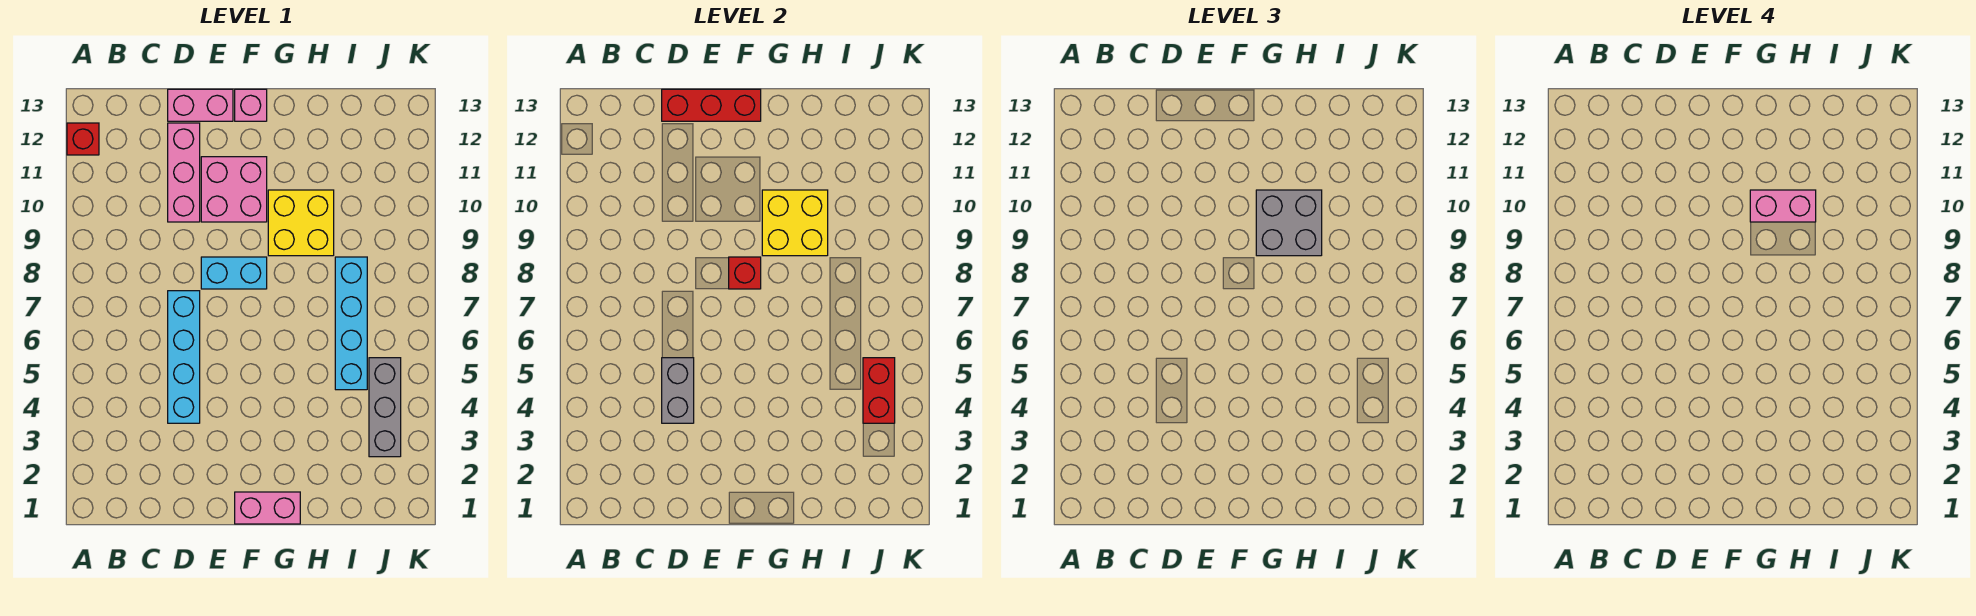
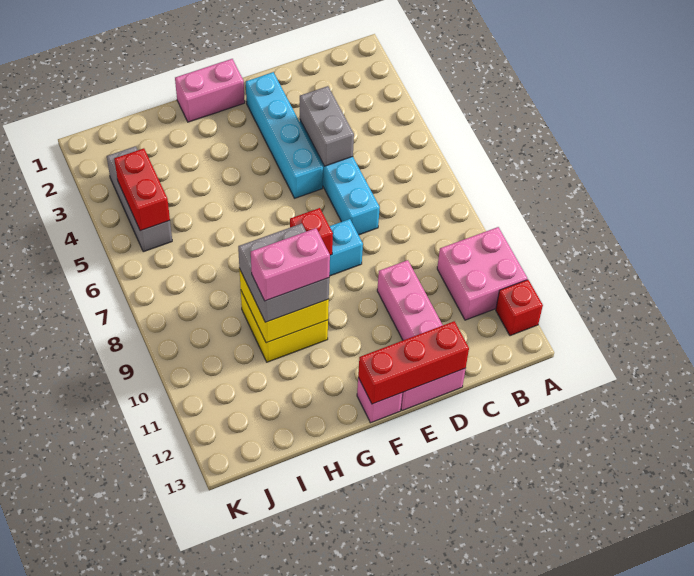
pink brick E10:F11 level 1 -> pink brick A10:B11 level 1
cyan brick I5:I8 level 1 -> cyan brick E2:E5 level 1

